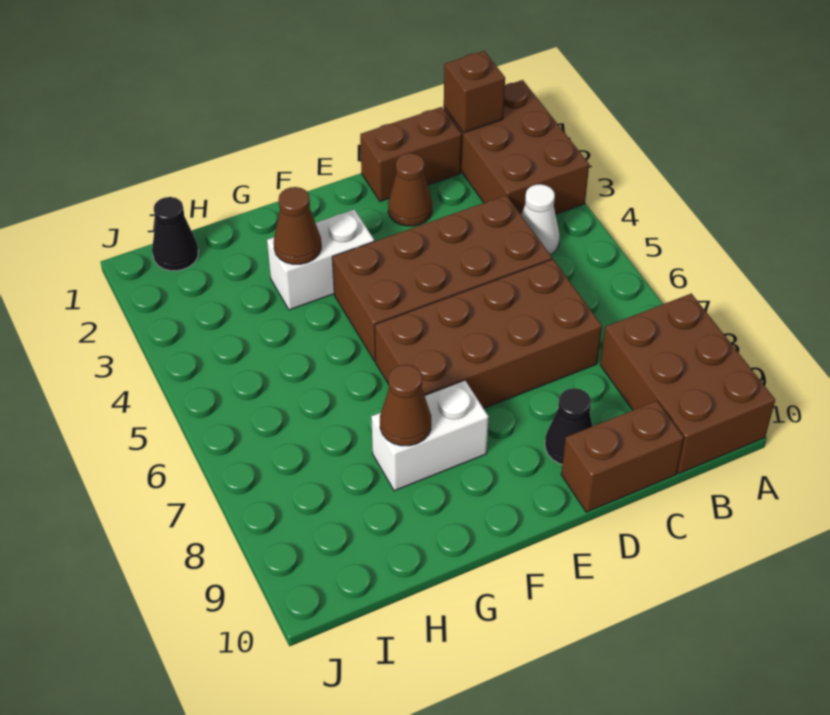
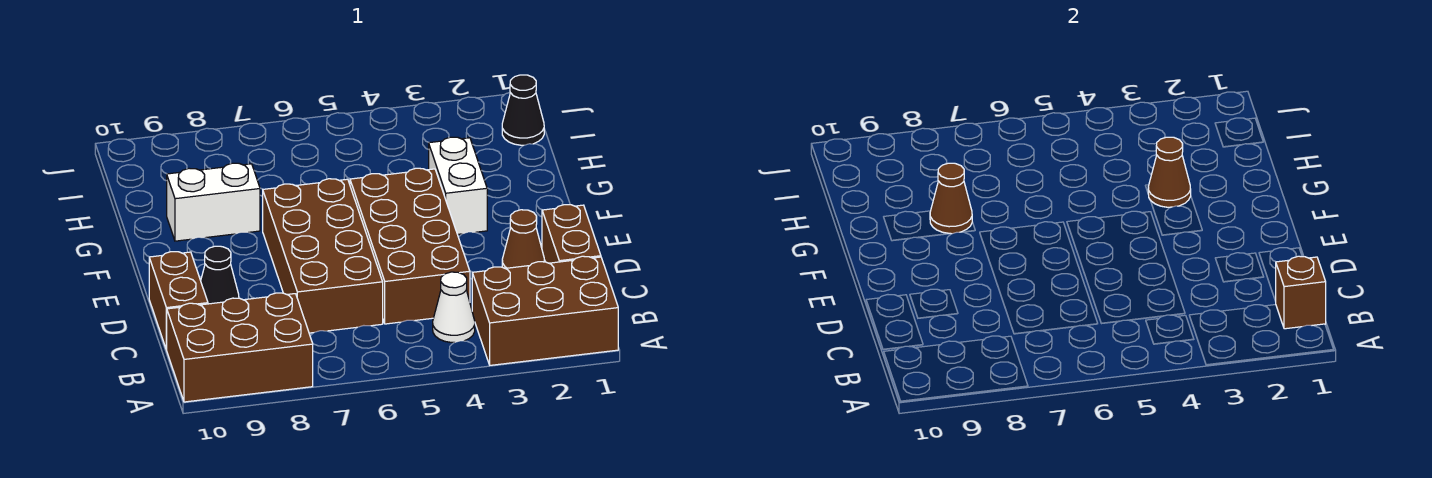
white brick F8:G8 level 1 -> white brick G8:G9 level 1

